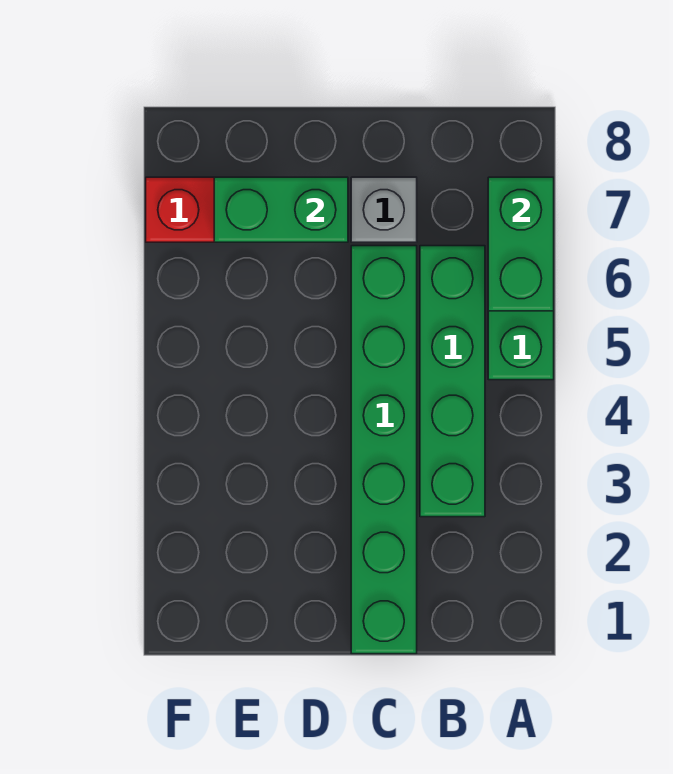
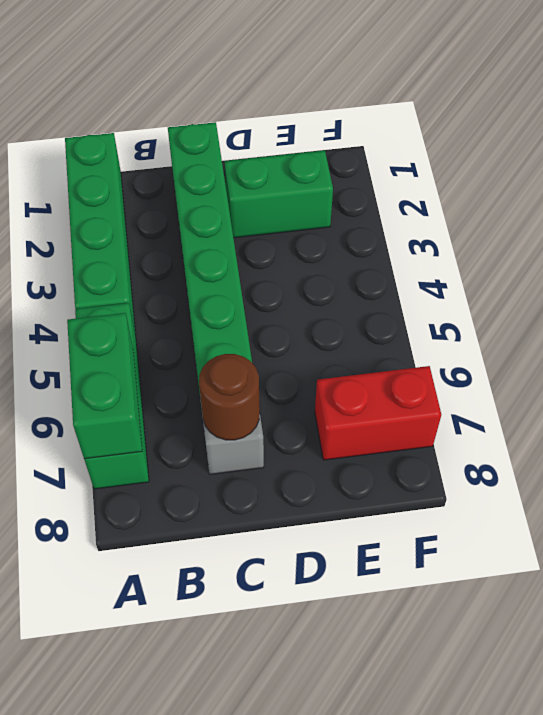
green brick B3:B6 level 1 -> green brick A1:A4 level 1
none -> brown round brick C7 level 2
green brick D7:E7 level 2 -> green brick D2:E2 level 1

